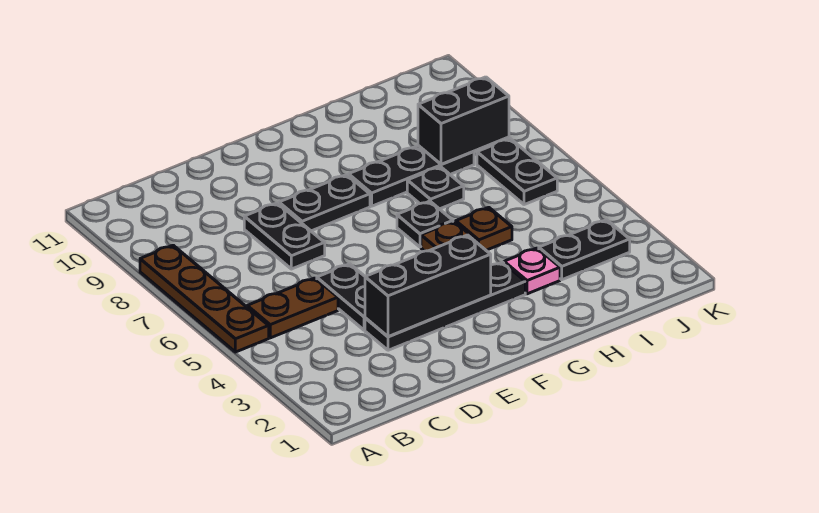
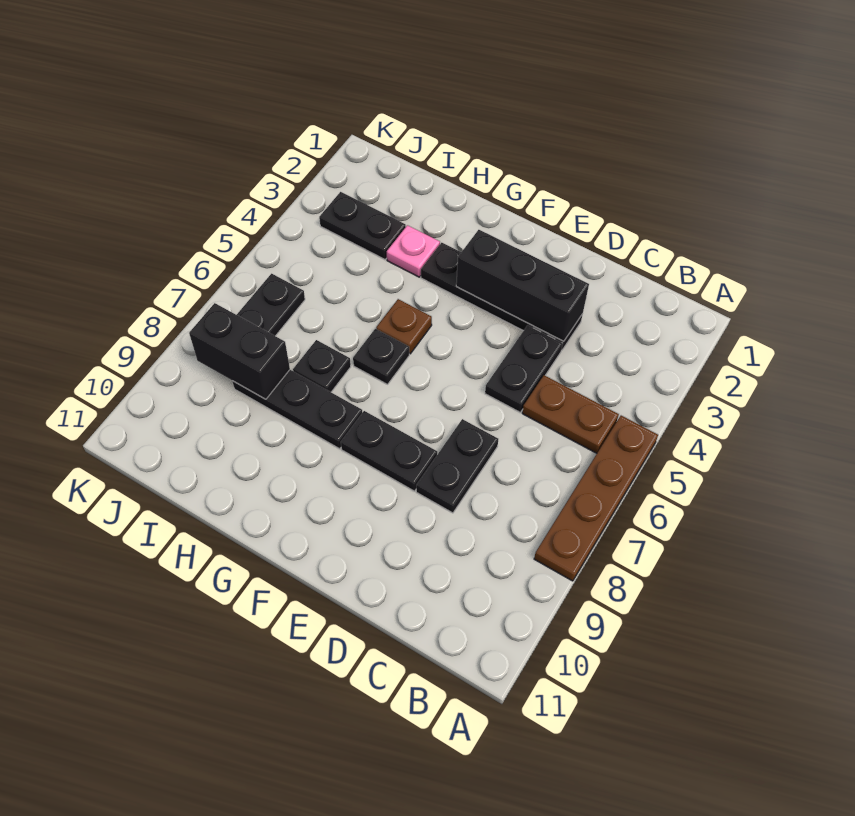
brown plate H5 level 1 -> none

